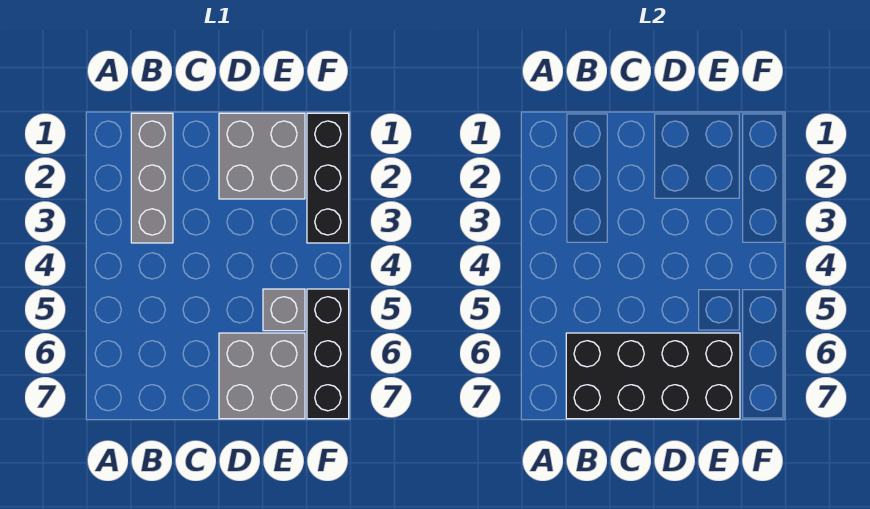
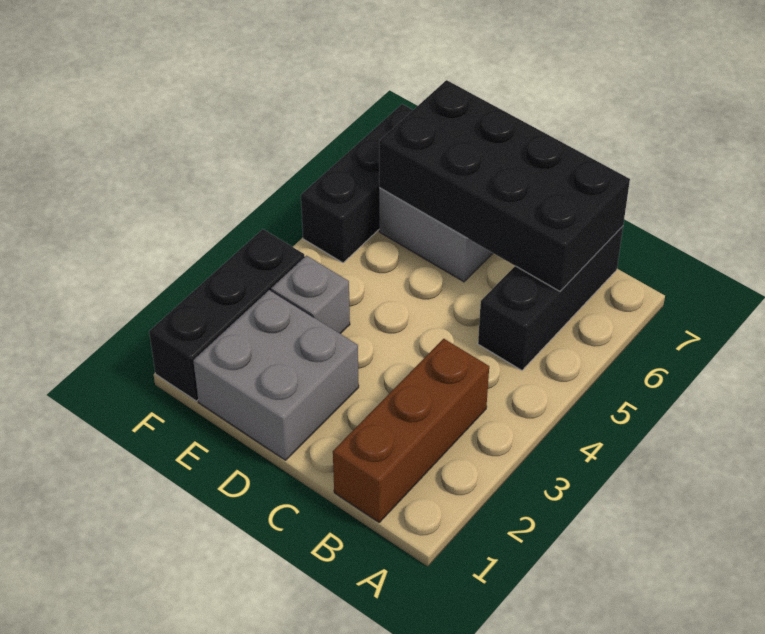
grey brick B1:B3 level 1 -> brown brick B1:B3 level 1
none -> black brick B5:B7 level 1
grey brick E5 level 1 -> grey brick E3 level 1

